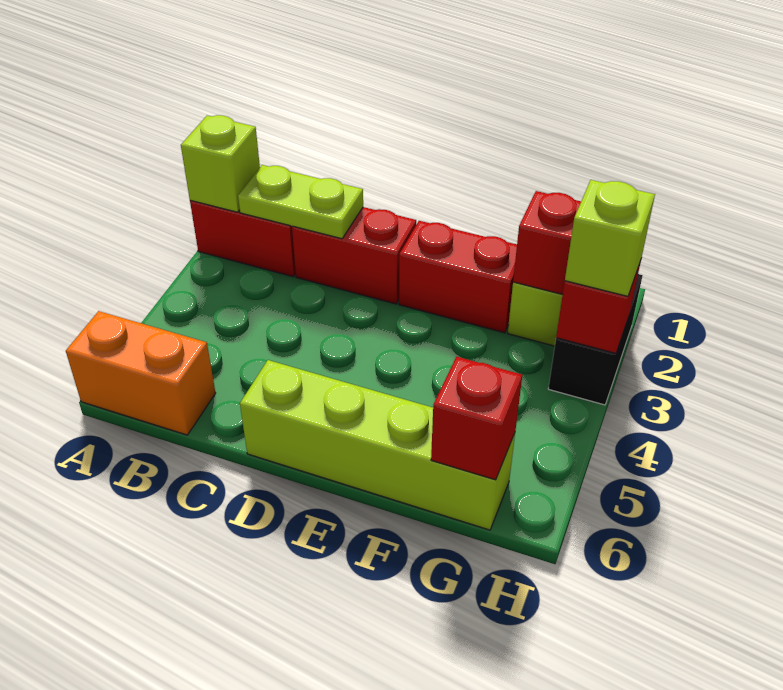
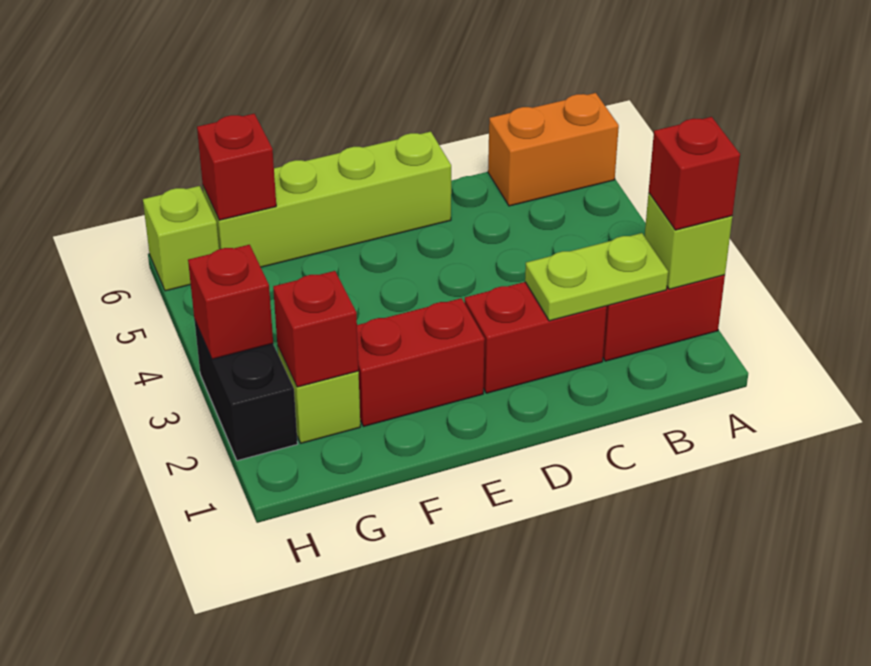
none -> red brick A2 level 3
lime brick H3 level 3 -> lime brick H6 level 1

